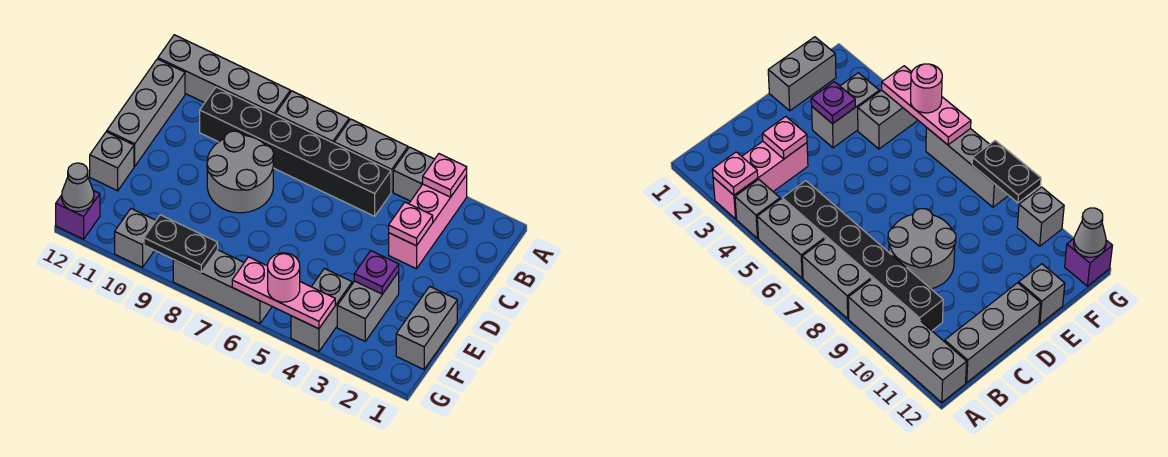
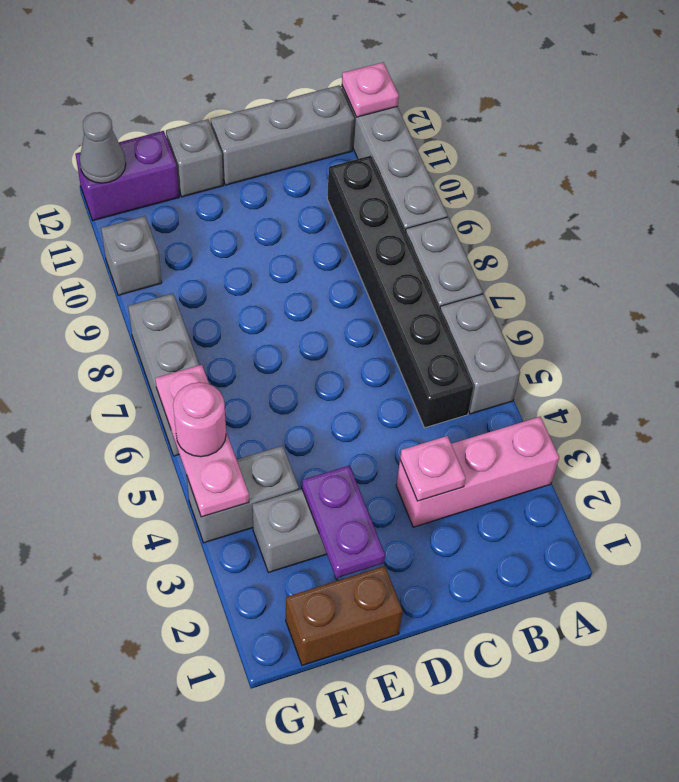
pink plate A3 level 2 -> pink plate A12 level 2
grey brick A4 level 1 -> none
grey round brick C8:D9 level 1 -> none
grey brick E1:F1 level 1 -> brown brick E1:F1 level 1
purple plate E3 level 2 -> purple plate E2:E3 level 2
black plate G8:G9 level 2 -> none
purple brick G12 level 1 -> purple brick F12:G12 level 1

